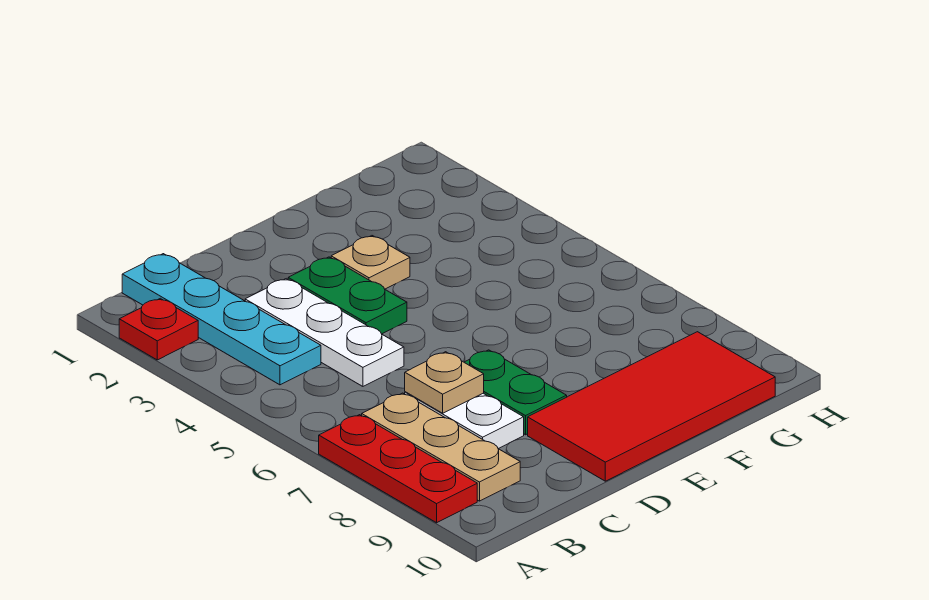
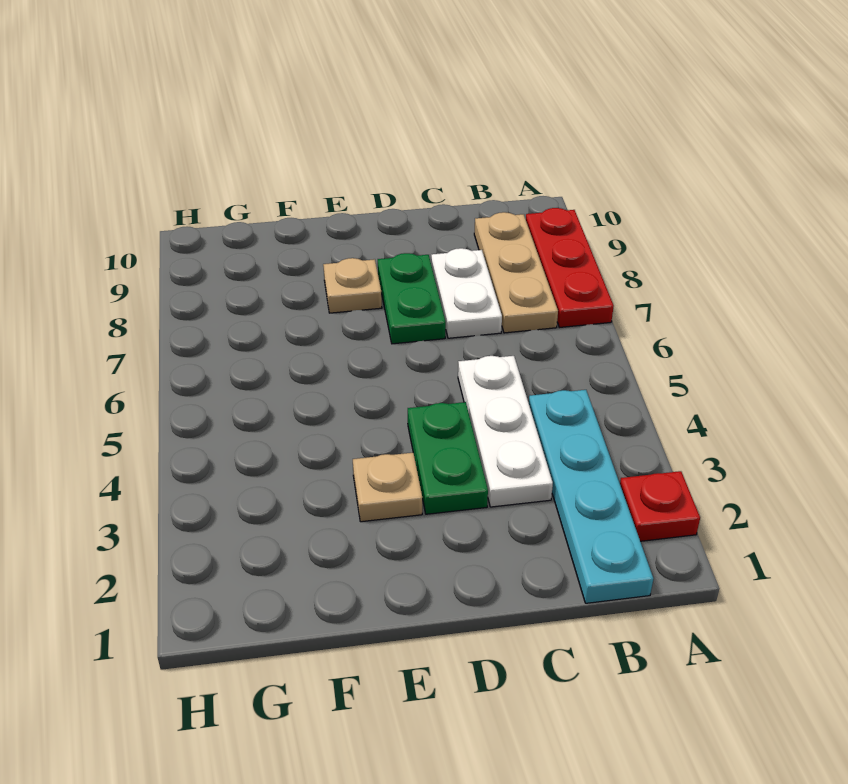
tan plate C7 level 2 -> tan plate E8 level 1
red tile D9:G10 level 1 -> none

